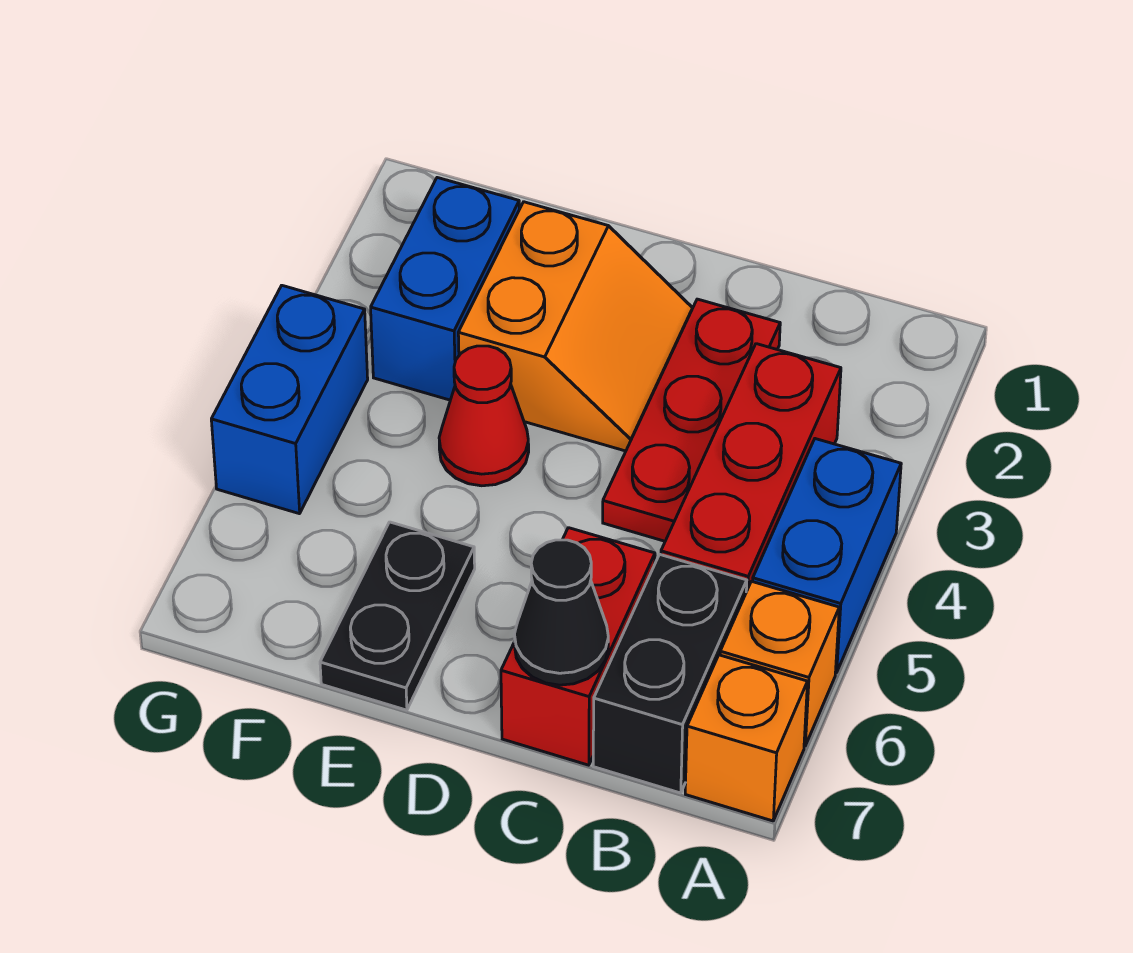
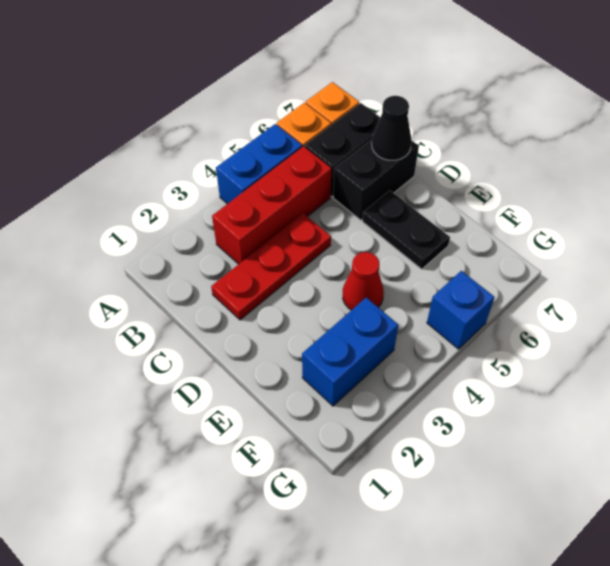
red brick C6:C7 level 1 -> black brick C6:C7 level 1
orange slope D2:E3 level 1 top E -> none
black plate E6:E7 level 1 -> black plate D6:E6 level 1
blue brick G4:G5 level 1 -> blue brick G5 level 1

